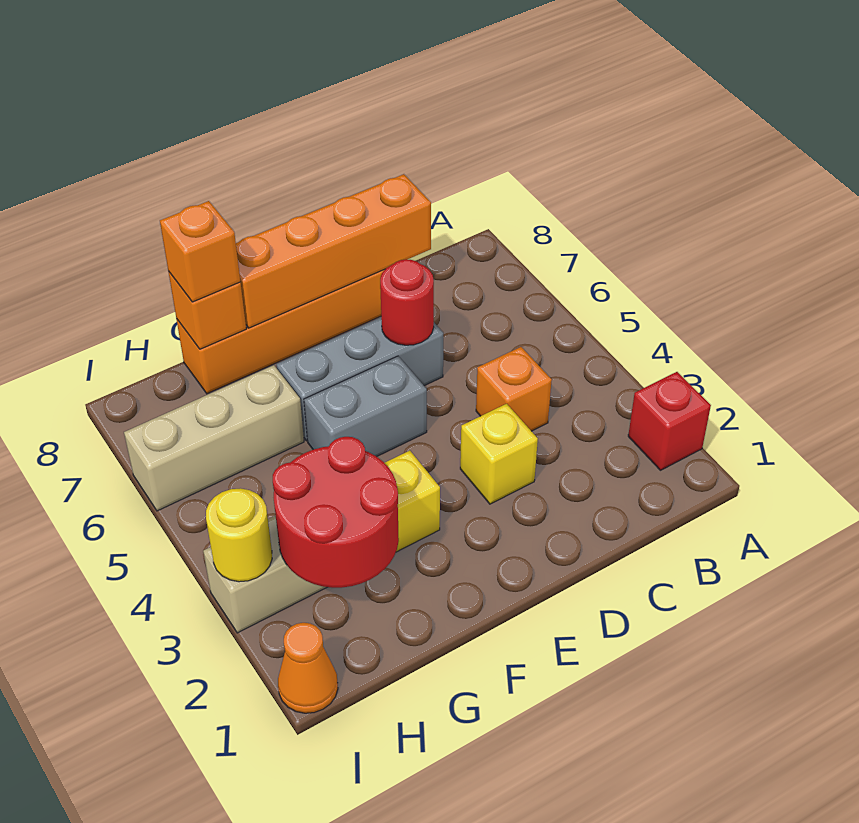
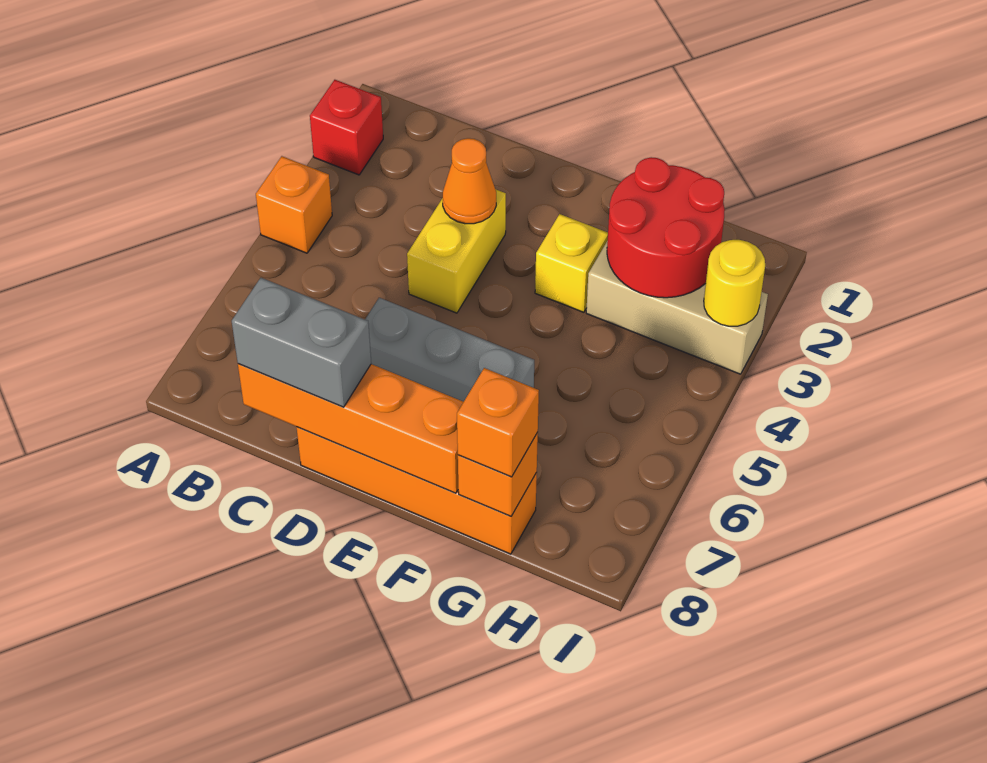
orange brick C4 level 1 -> orange brick A4 level 1
yellow brick D3 level 1 -> yellow brick D3:D4 level 1
red round brick D6 level 2 -> none
grey brick E5:F5 level 1 -> grey brick C8:D8 level 3
tan brick G6:I6 level 1 -> none
orange cone I1 level 1 -> orange cone D3 level 2

